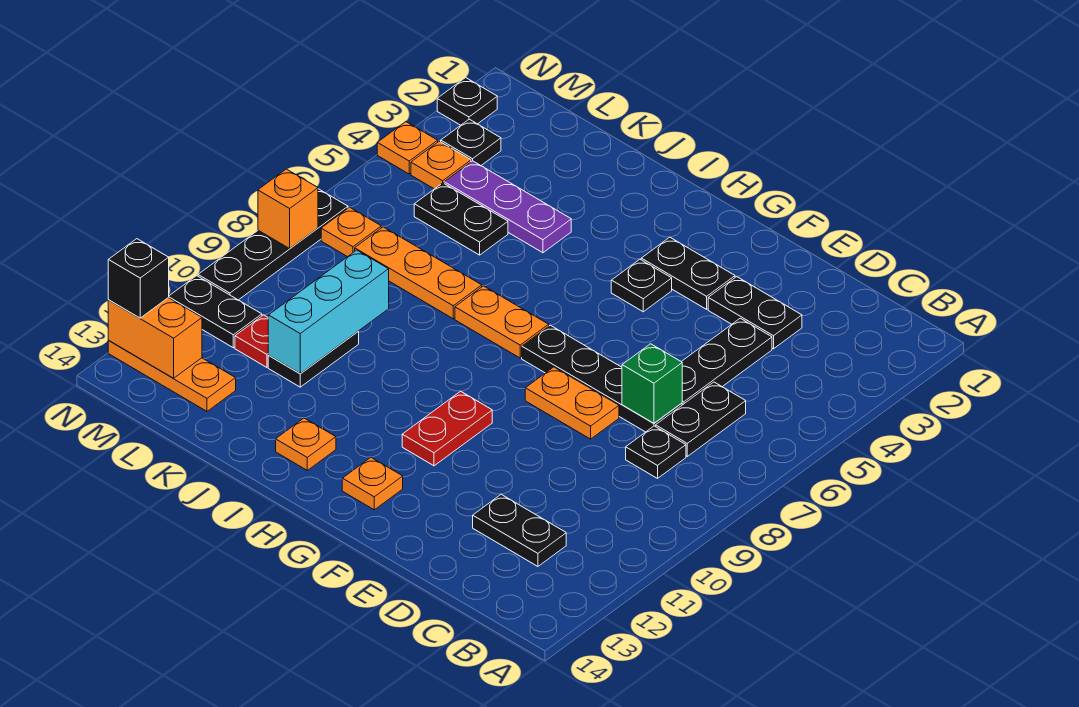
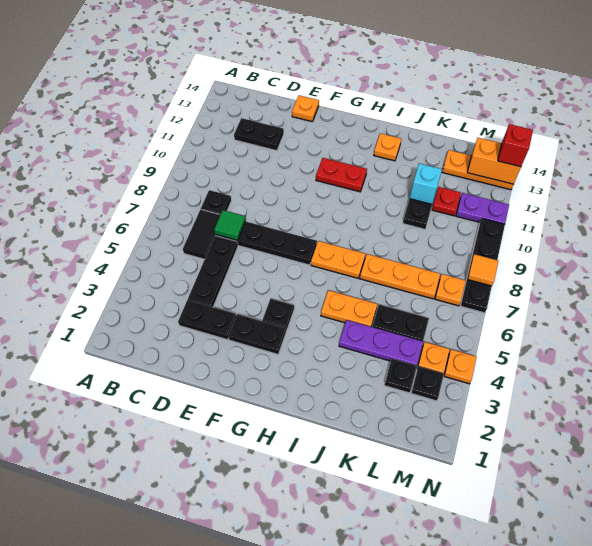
black plate C6:C7 level 1 -> black tile C6:C7 level 1
green brick D7 level 2 -> green tile D7 level 2
orange plate E8:F8 level 1 -> orange plate I5:J5 level 1
red plate G10:G11 level 1 -> red plate G11:H11 level 1
orange plate G13 level 1 -> orange plate E14 level 1
cyan brick K9:K11 level 2 -> cyan brick K11 level 2
black plate M11:N11 level 1 -> purple plate M11:N11 level 1
black plate N2 level 1 -> black plate L3 level 1
orange brick N8 level 2 -> orange tile N8 level 2
black brick N13 level 3 -> red brick N13 level 3

